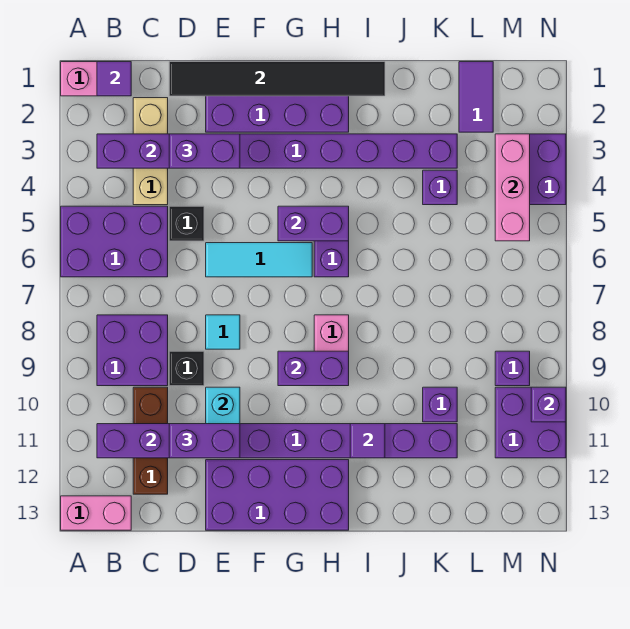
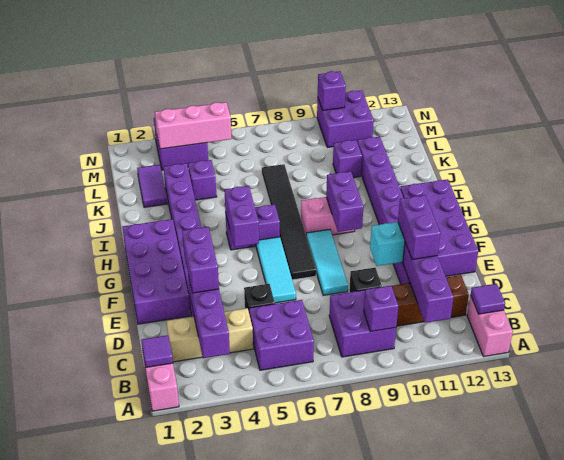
purple brick A5:C6 level 1 -> purple brick B5:C6 level 1
black tile D1:I1 level 2 -> black tile F7:K7 level 1
cyan tile E8 level 1 -> cyan tile E8:G8 level 1
purple tile I11 level 2 -> purple tile B13 level 2
purple tile L1:L2 level 1 -> purple tile K2:L2 level 1
purple brick M9 level 1 -> purple brick B9 level 2

